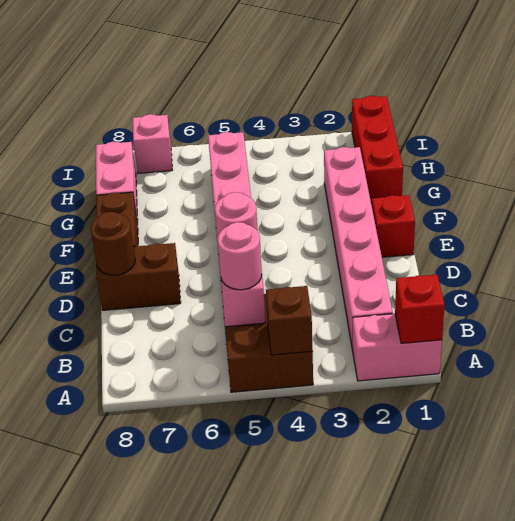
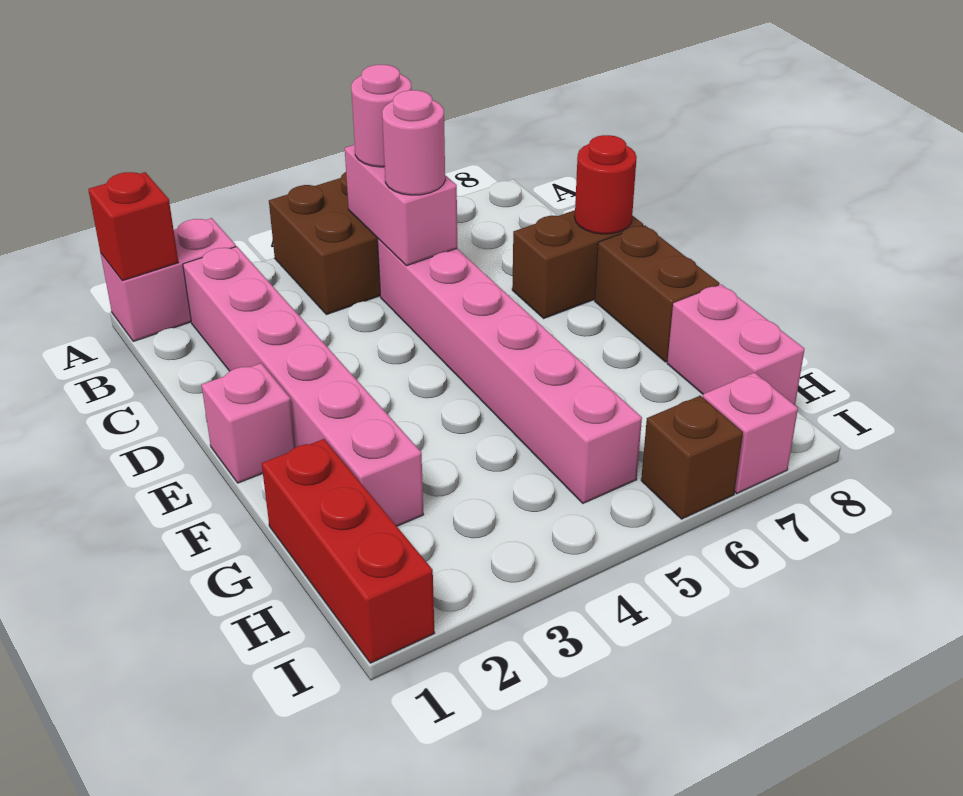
brown brick A4 level 2 -> brown brick I6 level 1
brown round brick D8 level 2 -> red round brick D8 level 2
red brick E1 level 1 -> pink brick E1 level 1

